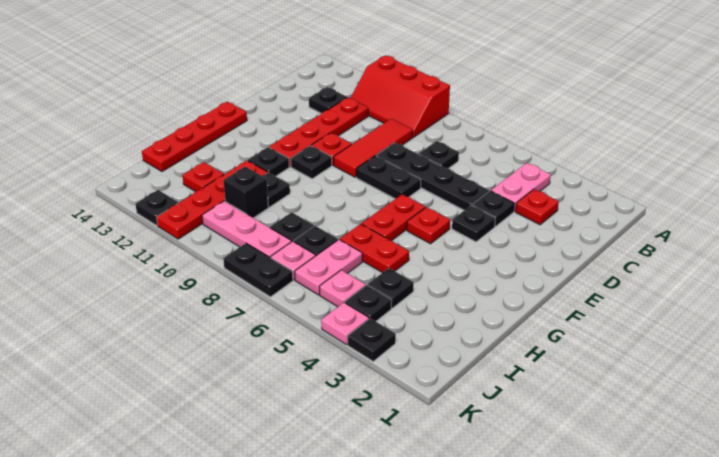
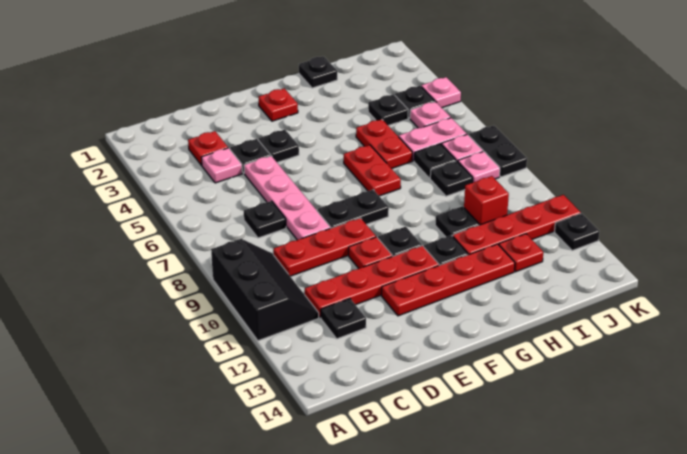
red slope A9:B11 level 1 top A -> black slope A9:B11 level 1 top A
pink plate B4:C4 level 1 -> pink plate C4 level 1
red tile C9:E9 level 1 -> red plate C9:E9 level 1
black plate D5:D8 level 1 -> pink plate D5:D8 level 1
black plate E7:E8 level 1 -> black plate E8:F8 level 1
red plate F5 level 1 -> red plate F2 level 1
red plate F6:G6 level 1 -> red plate G6:G7 level 1
red plate F14:I14 level 1 -> red plate E12:H12 level 1
black brick I10 level 1 -> red brick I10 level 1
pink plate J8:J10 level 1 -> pink plate J8 level 1
black plate K3 level 1 -> black plate H1 level 1

